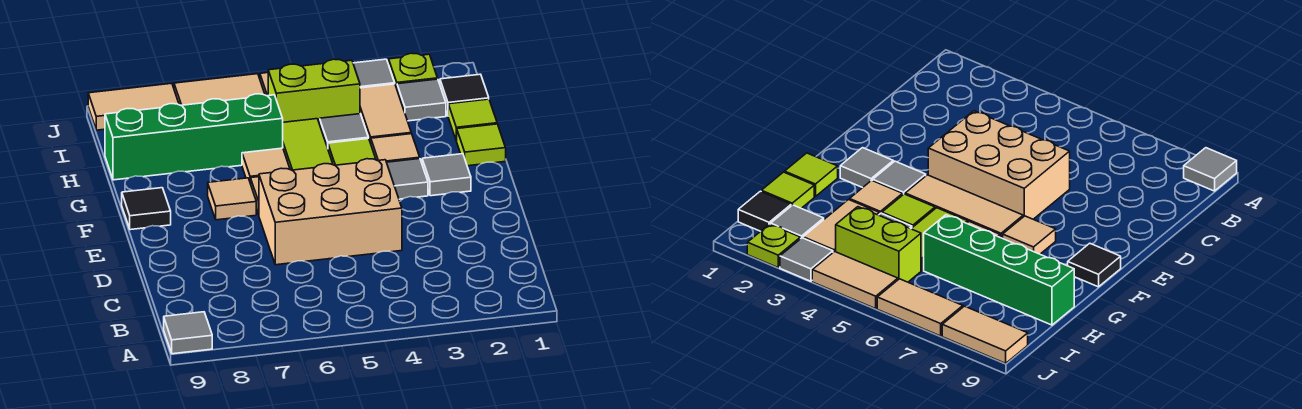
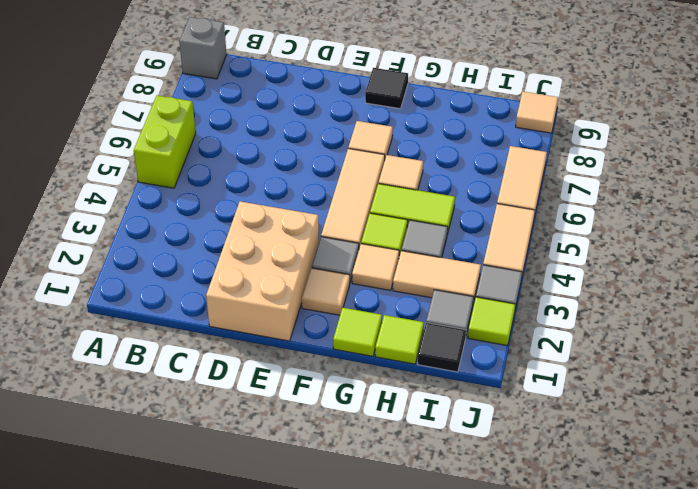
grey tile A9 level 1 -> grey brick A9 level 1
tan brick D4:E6 level 1 -> tan brick D1:E3 level 1
grey tile F2 level 1 -> tan tile F2 level 1
green brick H6:H9 level 1 -> none
lime brick I4:I5 level 1 -> lime brick A5:A6 level 1
lime plate J2 level 1 -> lime tile J2 level 1
tan tile J8:J9 level 1 -> tan tile J9 level 1

